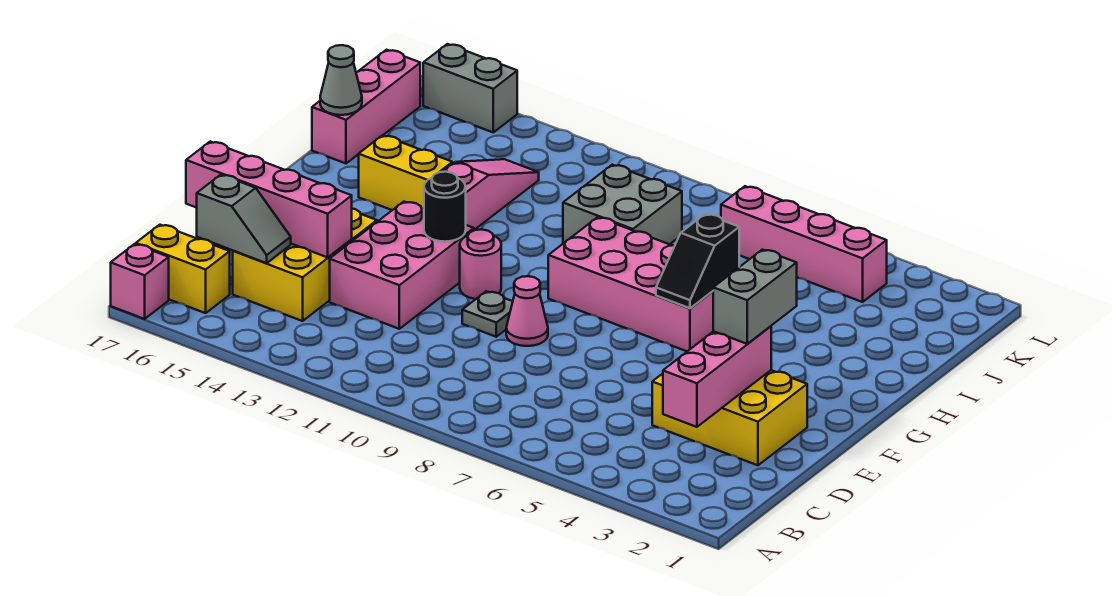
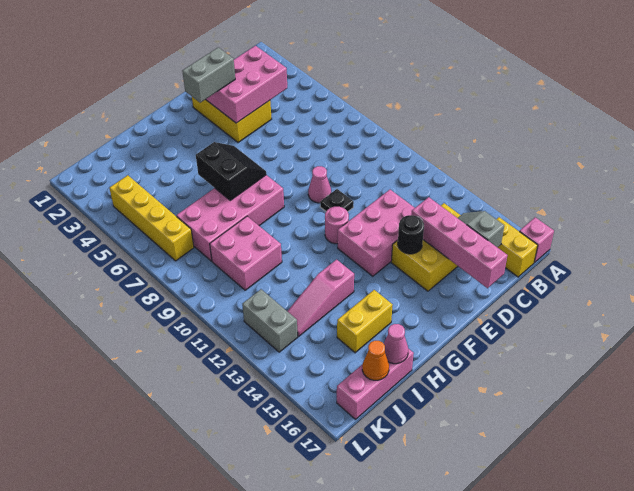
pink brick C3:E3 level 2 -> pink brick C3:E4 level 2
grey plate E10 level 1 -> black plate E10 level 1
black round brick F12 level 2 -> black round brick E14 level 2
pink brick G6:H9 level 1 -> pink brick G7:J8 level 1
black slope G6:H6 level 2 top H -> black slope G6:H7 level 2 top H
yellow brick H14:H15 level 1 -> yellow brick H15:I15 level 1
grey brick I9:J10 level 1 -> pink brick I9:J10 level 1
grey cone I17 level 2 -> pink cone I17 level 2
none -> orange cone J17 level 2
pink brick K4:K7 level 1 -> yellow brick K4:K7 level 1
grey brick L15:L16 level 1 -> grey brick K12:K13 level 1

